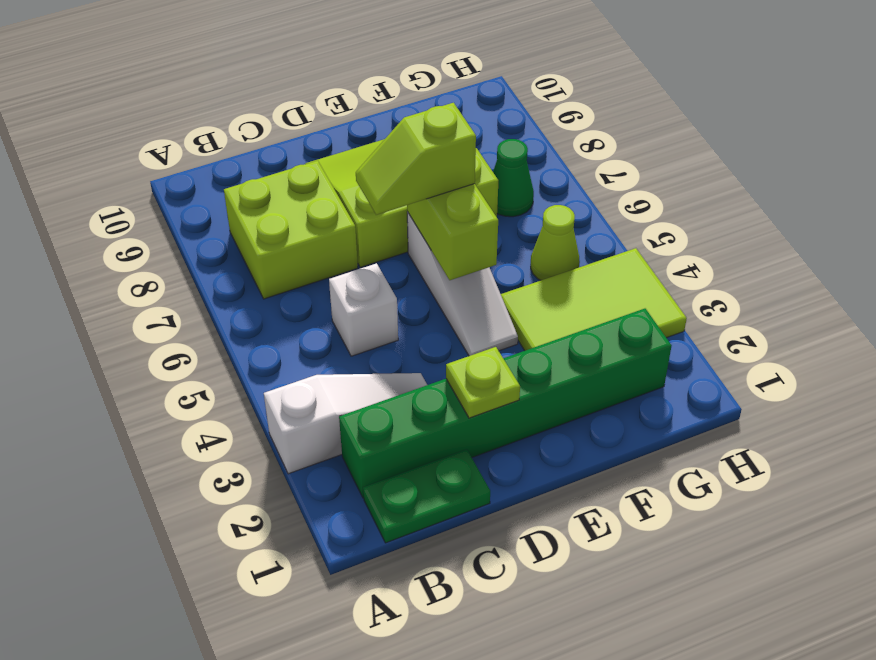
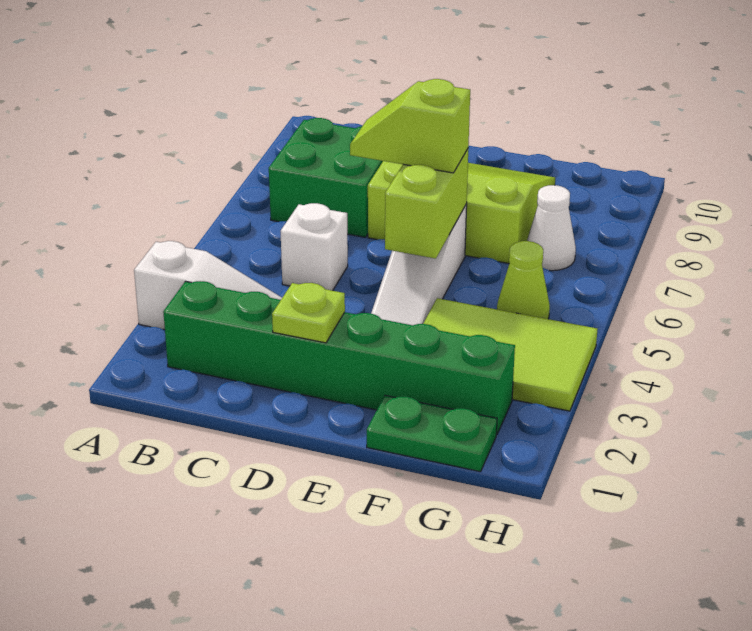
green plate B1:C1 level 1 -> green plate F1:G1 level 1
lime brick B7:C8 level 1 -> green brick B7:C8 level 1
green cone G7 level 1 -> white cone G7 level 1

